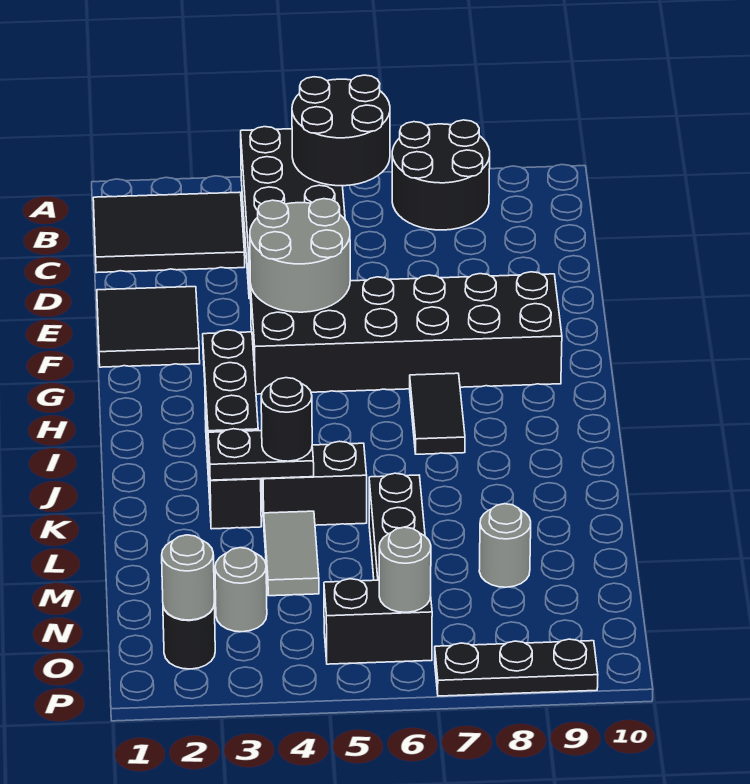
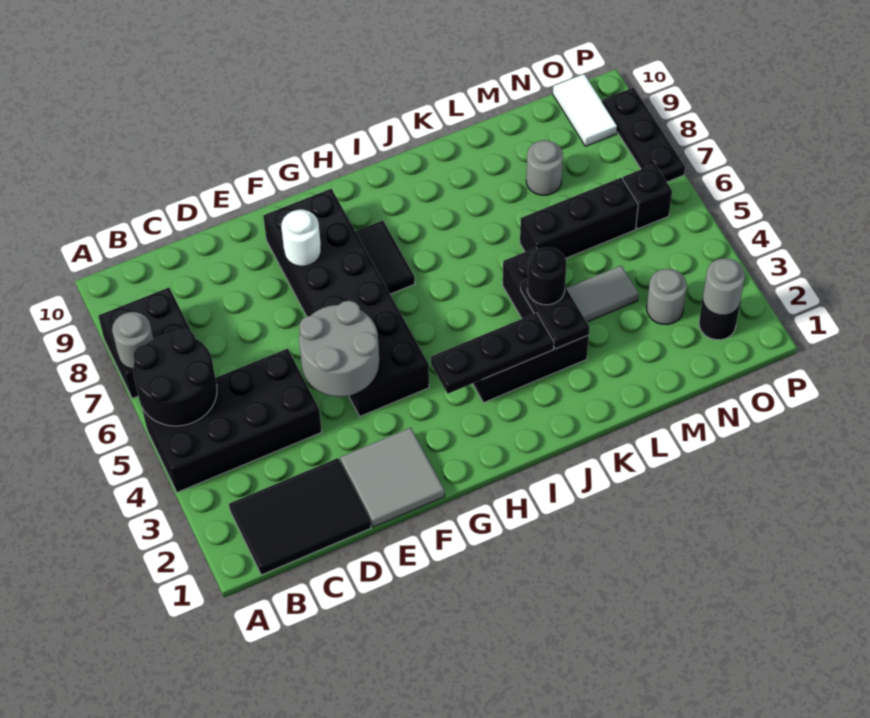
black round brick A7:B8 level 1 -> black brick A7:B8 level 1
black tile B1:C3 level 1 -> black tile B1:D2 level 1
black tile E1:F2 level 1 -> grey tile E1:F2 level 1
none -> white round brick F8 level 2
black tile H7:I7 level 1 -> black tile H7:H8 level 1
black brick O5:O6 level 1 -> black brick O6 level 1
grey round brick O6 level 2 -> grey round brick A7 level 2
none -> white tile O9:O10 level 1

